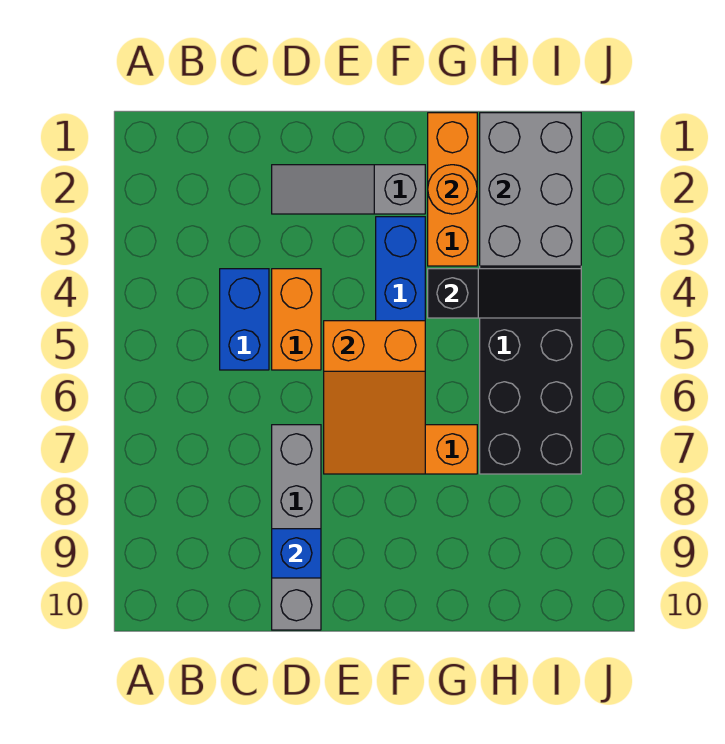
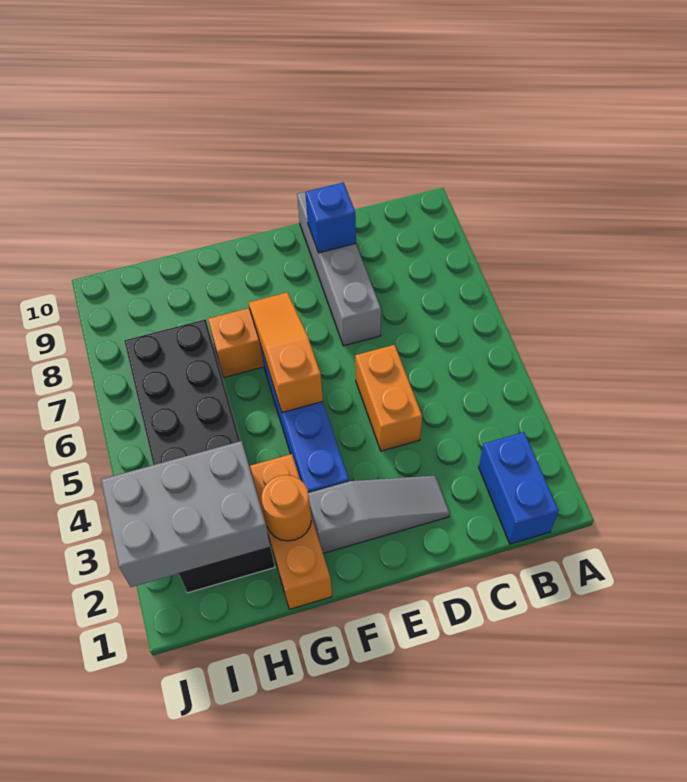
blue brick C4:C5 level 1 -> blue brick B1:B2 level 1
orange slope E5:F7 level 2 top 5 -> orange slope F5:F7 level 2 top 5
black slope G4:I4 level 2 top G -> none
grey brick H1:I3 level 2 -> grey brick H2:J3 level 2

